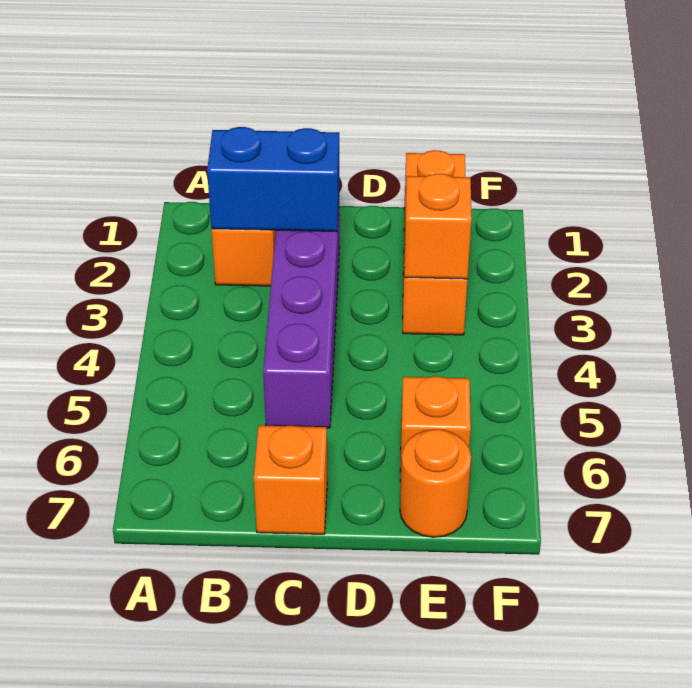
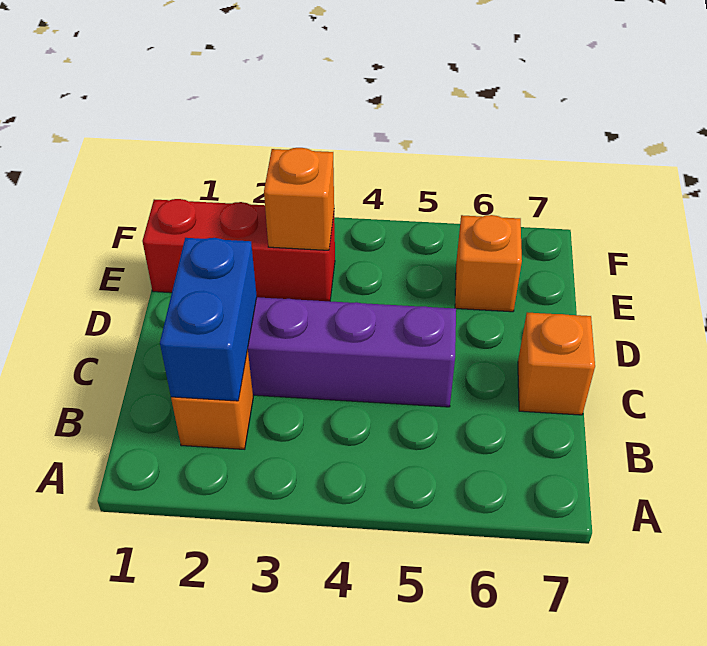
orange brick E1:E3 level 1 -> red brick E1:E3 level 1
orange round brick E7 level 1 -> none

